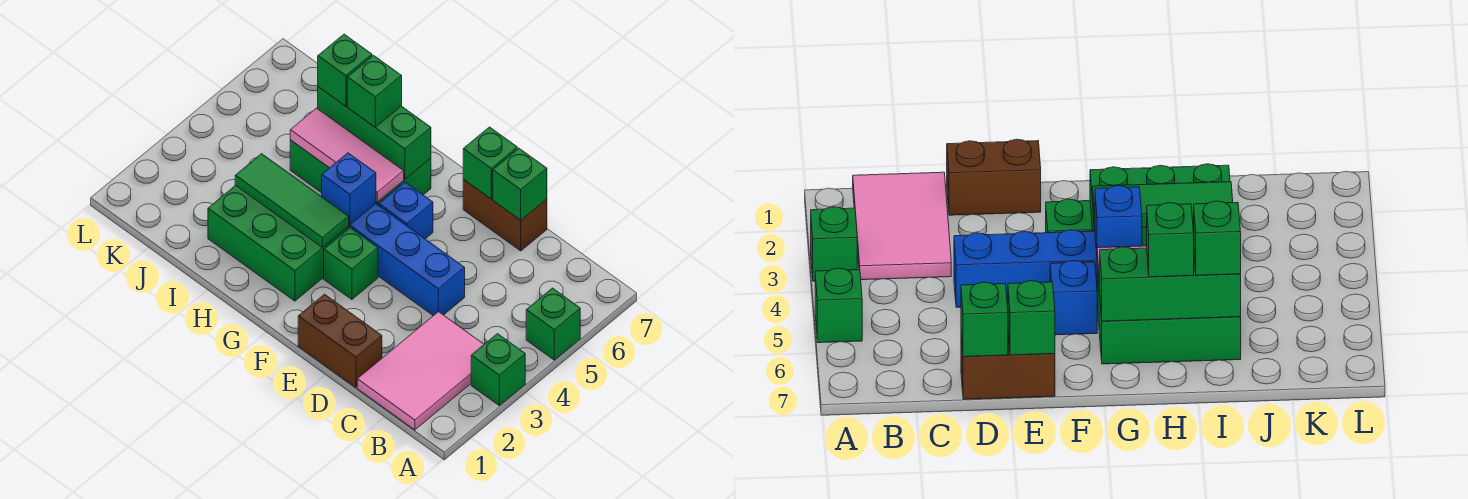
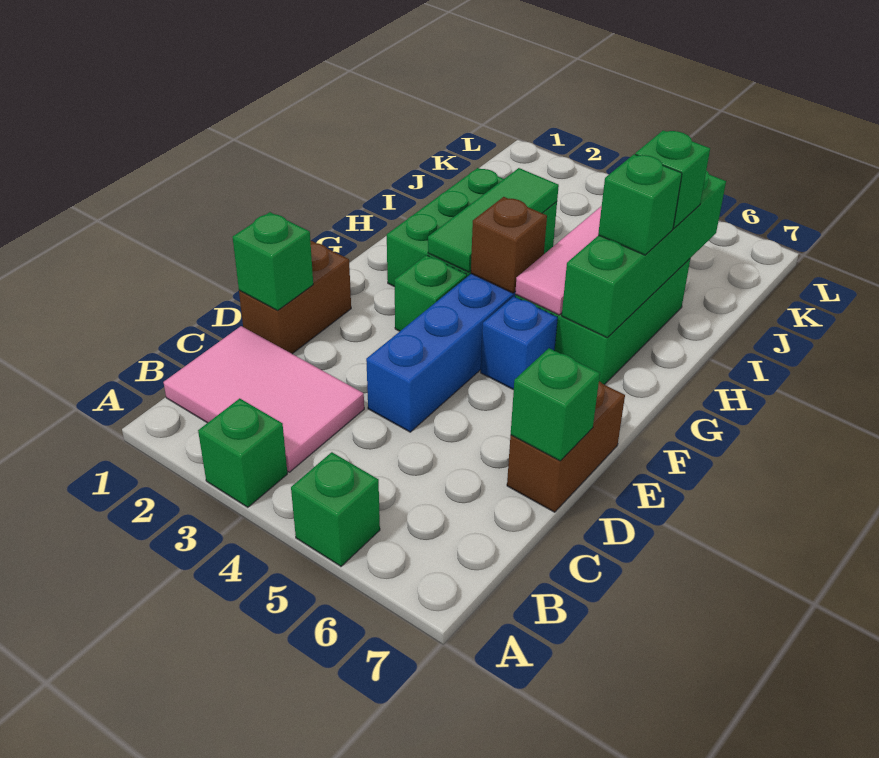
green brick E7 level 2 -> green brick D1 level 2
blue brick G4 level 2 -> brown brick G4 level 2
green brick G6:I6 level 2 -> green brick G6:J6 level 2

